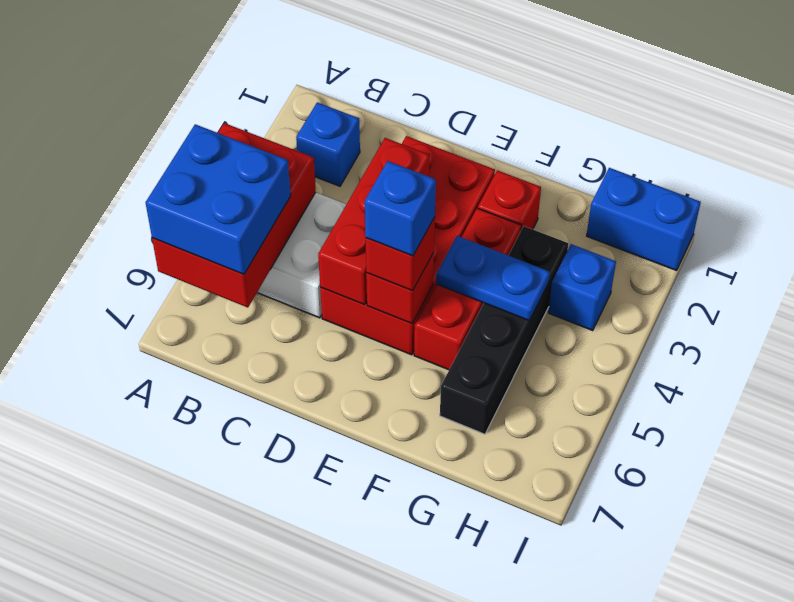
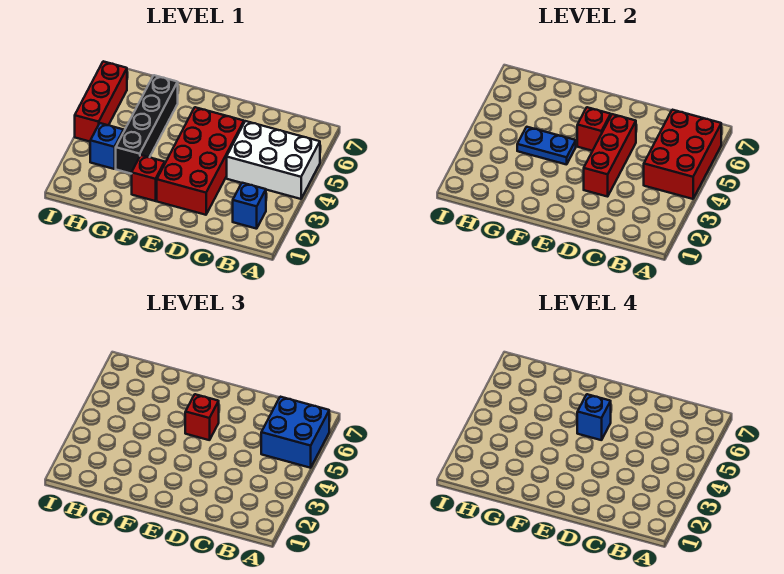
red brick F3:F5 level 1 -> red brick I4:I6 level 1
blue brick H1:I1 level 1 -> none

